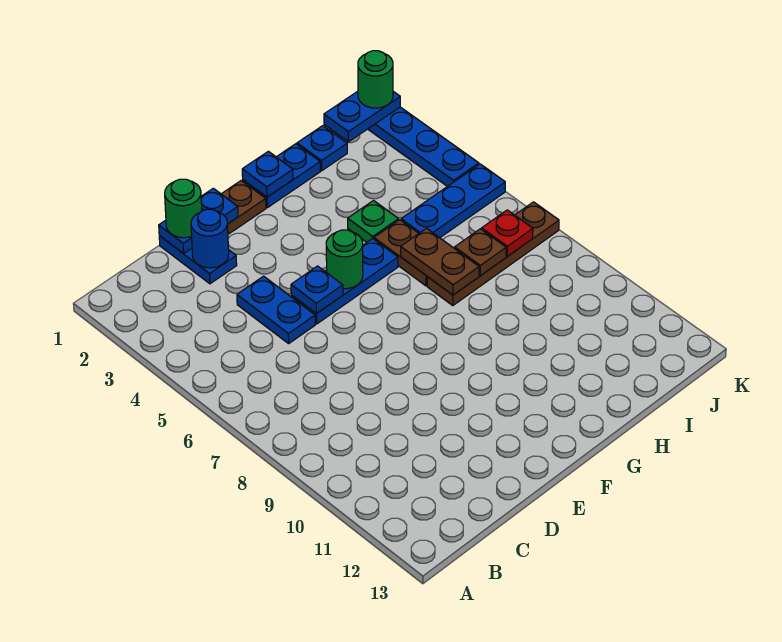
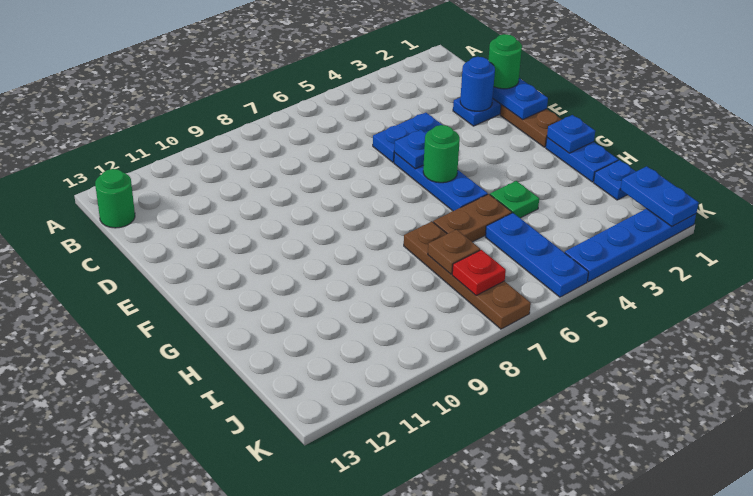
brown plate H6:H7 level 2 -> none
green round brick K1 level 3 -> green round brick B13 level 1

